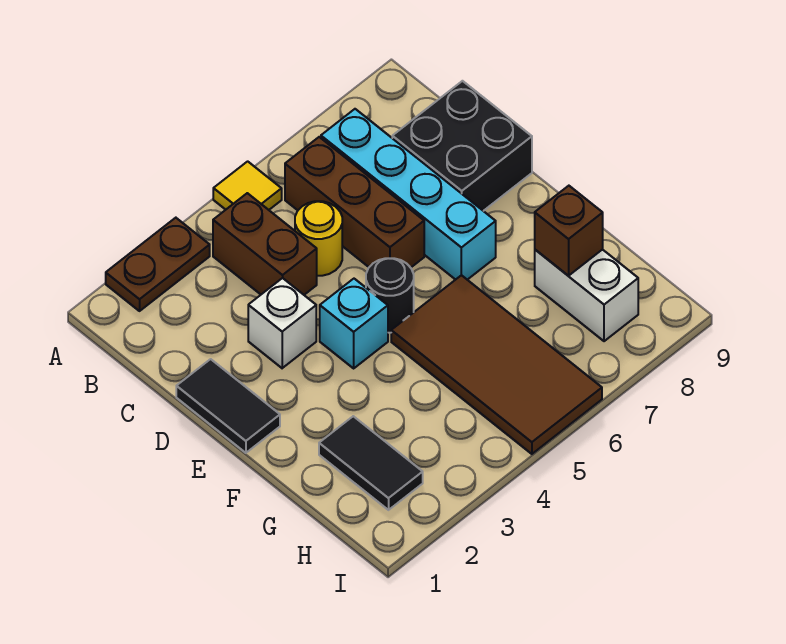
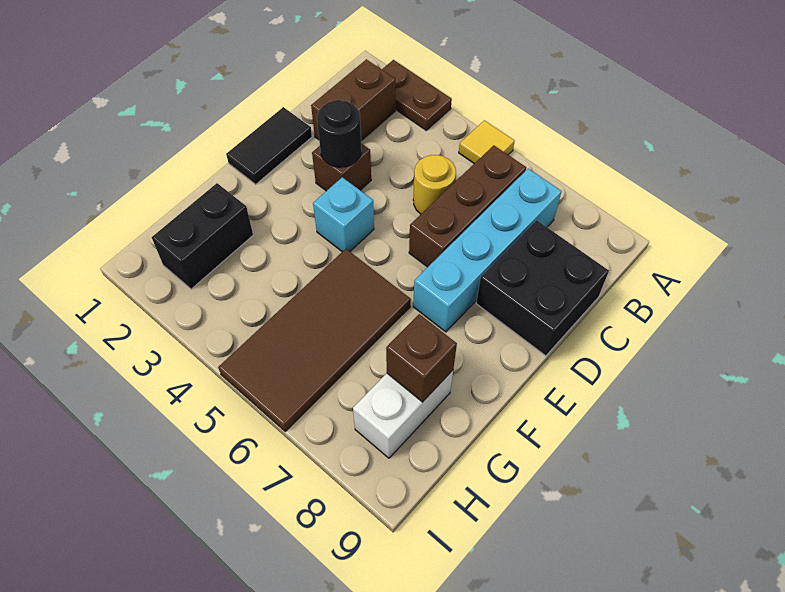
brown brick B4:C4 level 1 -> brown brick B2:C2 level 1
white brick D3 level 1 -> brown brick D3 level 1
black round brick E5 level 1 -> black round brick D3 level 2
black tile G2:H2 level 1 -> black brick G2:H2 level 1

